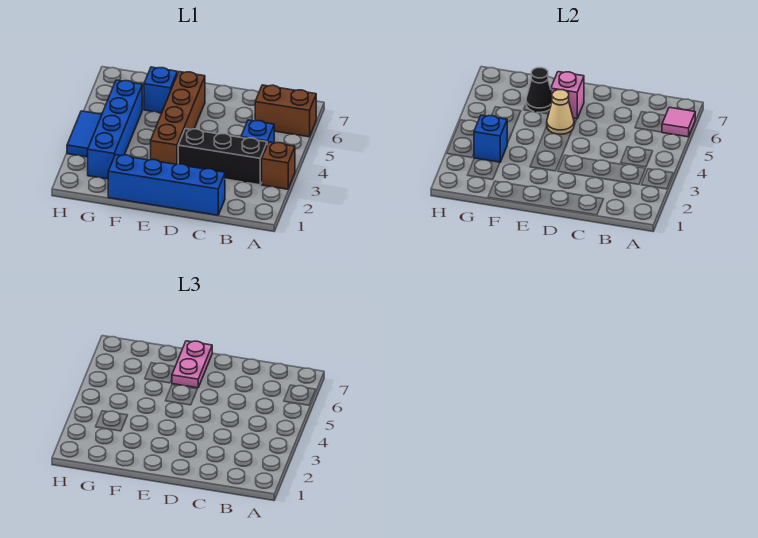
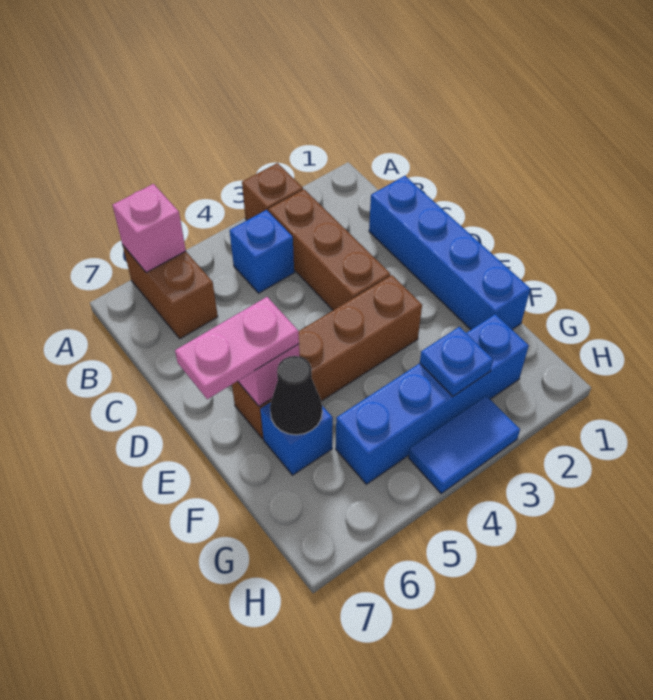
pink tile A6 level 2 -> pink brick A6 level 2
black brick B3:D3 level 1 -> brown brick B3:D3 level 1
tan cone E5 level 2 -> none
blue brick G3 level 2 -> blue plate G3 level 2

